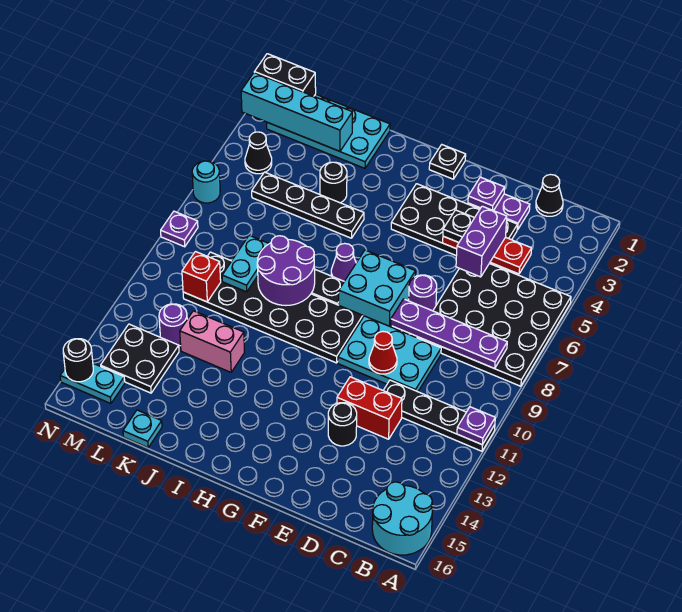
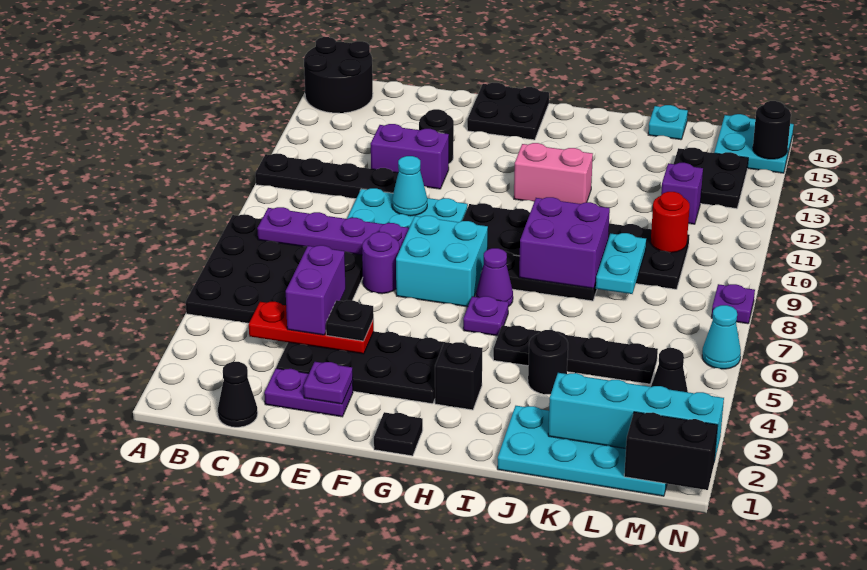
purple plate A11 level 2 -> purple plate H6 level 1
cyan round brick A15:B16 level 1 -> black round brick A15:B16 level 1
red brick D12:E12 level 1 -> purple brick D12:E12 level 1
red cone E10 level 2 -> cyan cone E10 level 2
none -> black plate F15:G16 level 1
none -> black brick H3 level 1
purple round brick I8:J9 level 2 -> purple brick I8:J9 level 2
pink brick J12:K12 level 1 -> pink brick H12:I12 level 1
red brick L10 level 2 -> red round brick L10 level 2
purple round brick L12 level 1 -> purple brick L12 level 1
cyan plate M15:N15 level 1 -> cyan plate M15:N16 level 1
cyan round brick N6 level 1 -> cyan cone N6 level 1

